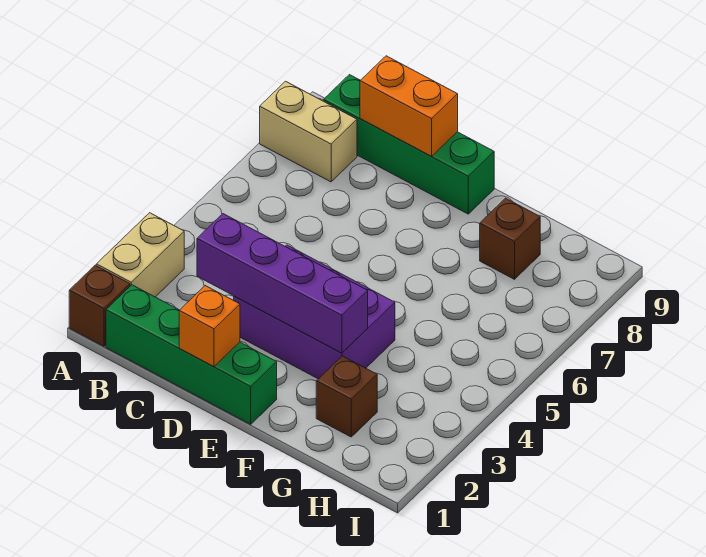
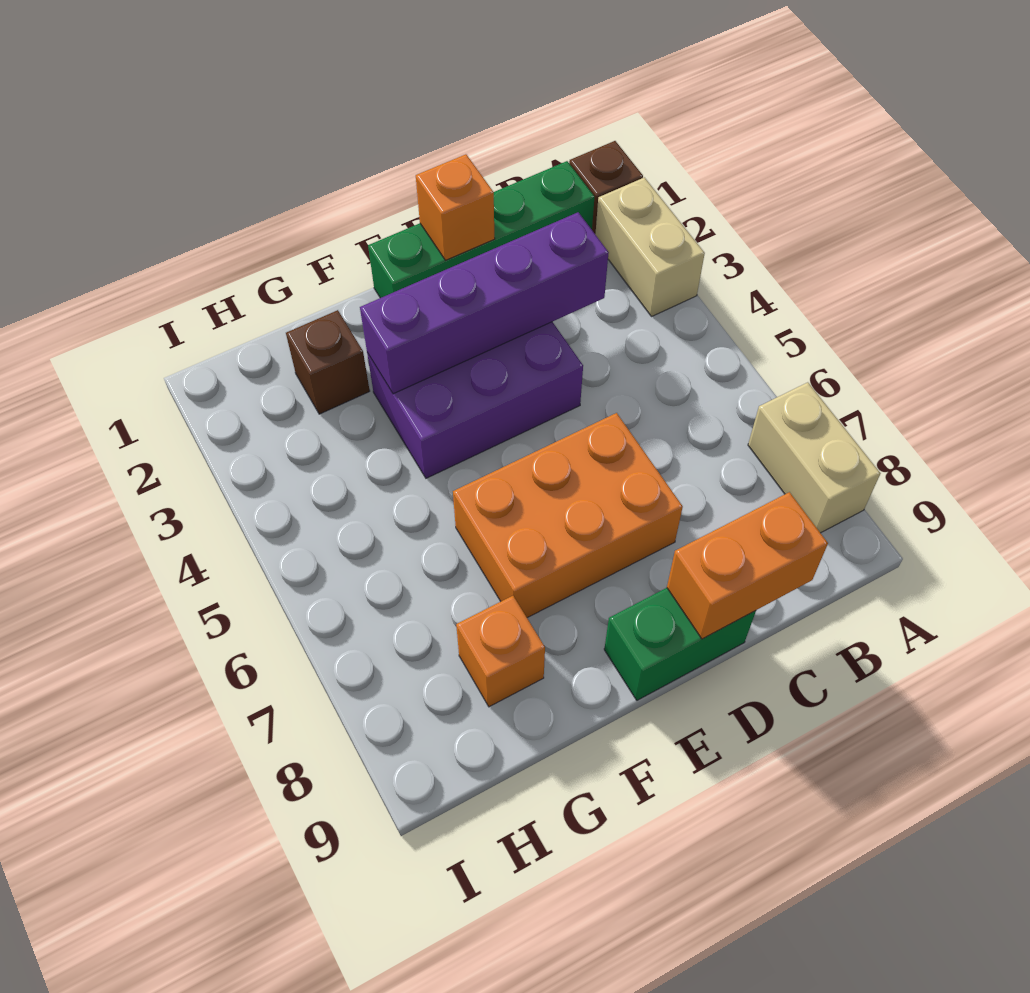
tan brick A8:B8 level 1 -> tan brick A7:A8 level 1
green brick B9:E9 level 1 -> green brick D9:E9 level 1
none -> orange brick D6:F7 level 1
brown brick G8 level 1 -> orange brick G8 level 1

